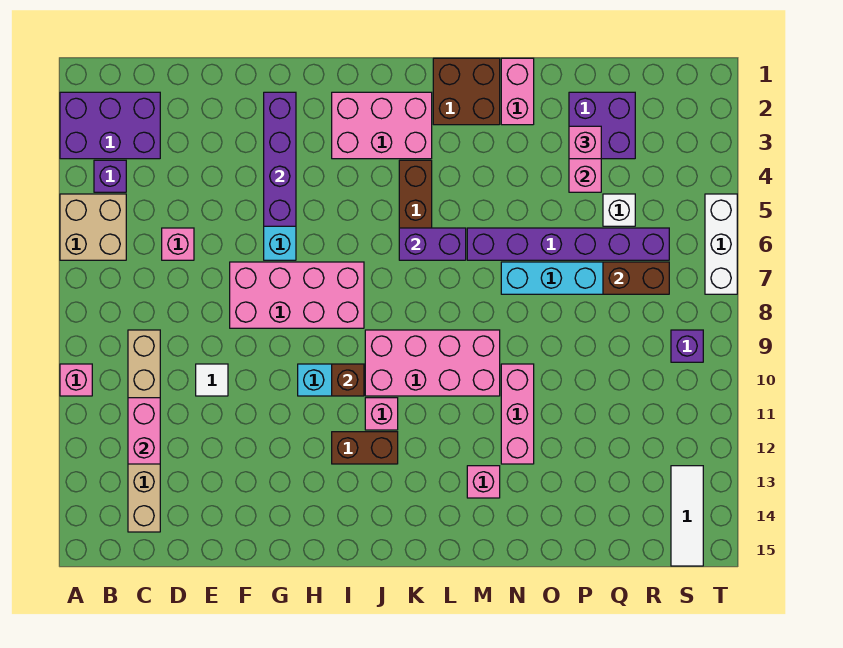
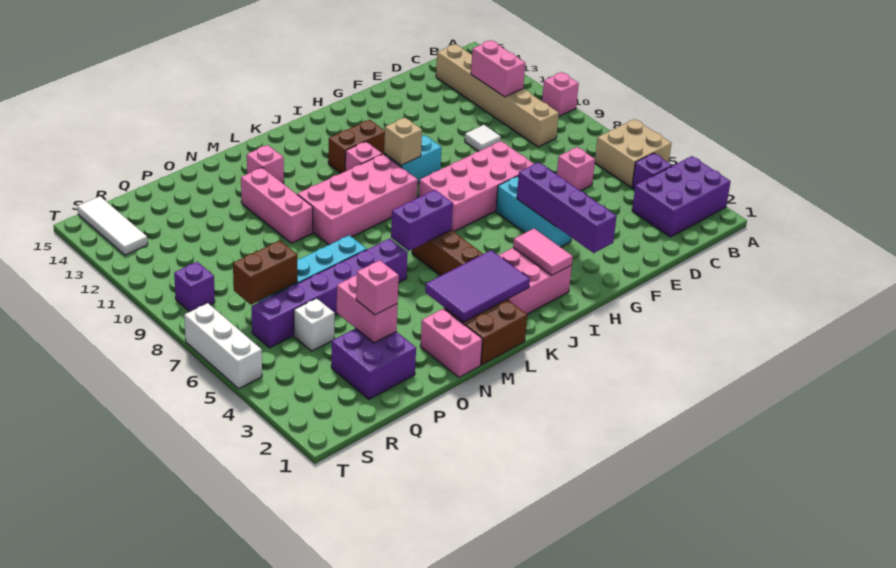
none -> pink tile I2:I3 level 2
brown brick I10 level 2 -> tan brick I10 level 2
none -> purple tile K2:M3 level 2

